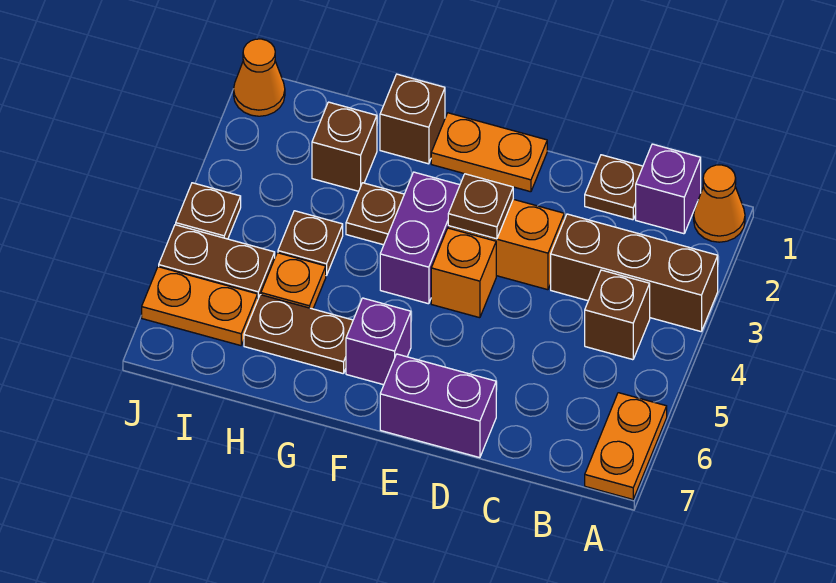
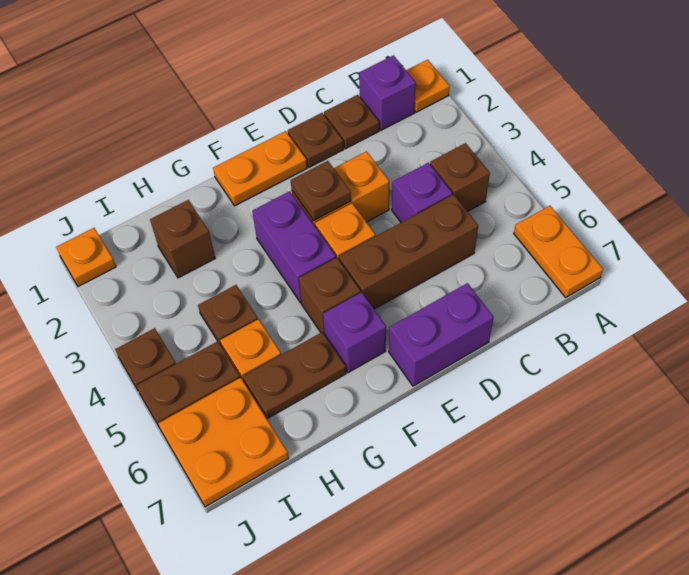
orange cone A1 level 1 -> orange plate A1 level 1
brown brick A3:C3 level 1 -> brown brick C5:E5 level 1
none -> purple brick C4 level 1
brown brick G1 level 1 -> brown brick F5 level 1
brown plate G3 level 1 -> brown plate D1 level 1
orange plate I6:J6 level 1 -> orange plate I6:J7 level 1
orange cone J1 level 1 -> orange plate J1 level 1

